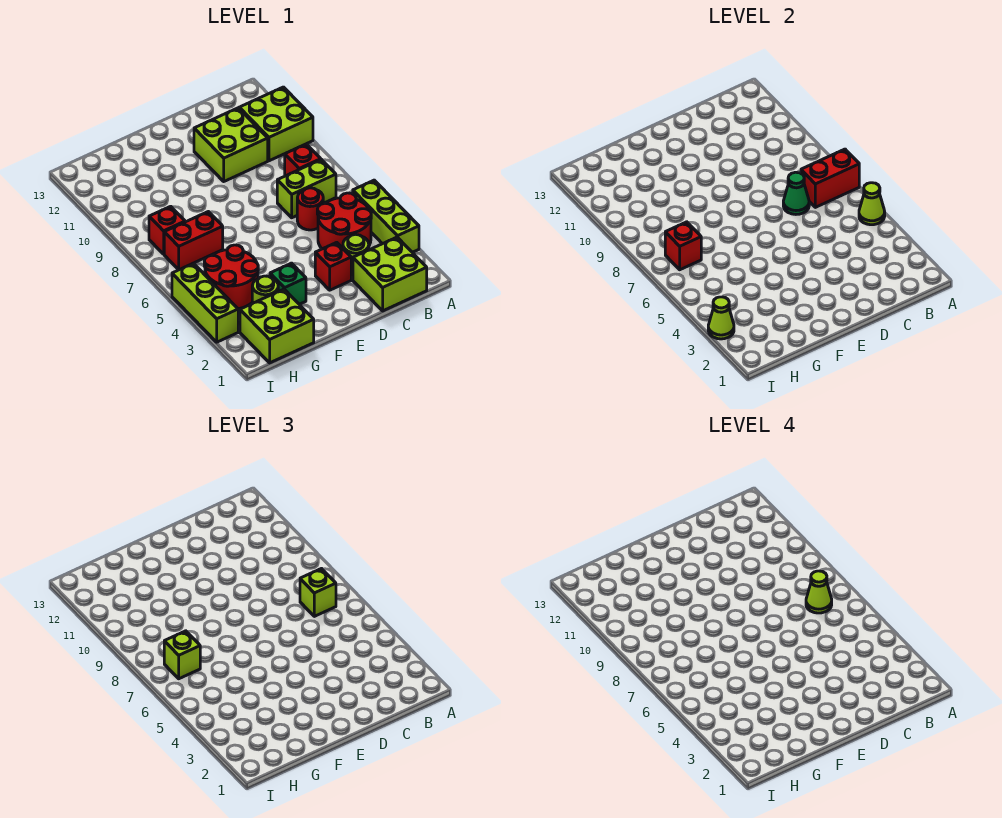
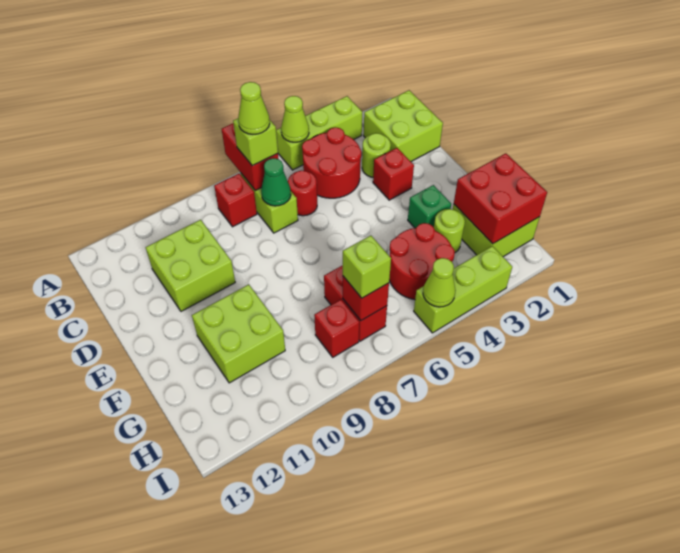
lime brick A10:B11 level 1 -> lime brick F10:G11 level 1
none -> red brick G1:H2 level 2
lime cone I3 level 2 -> lime cone I5 level 2

